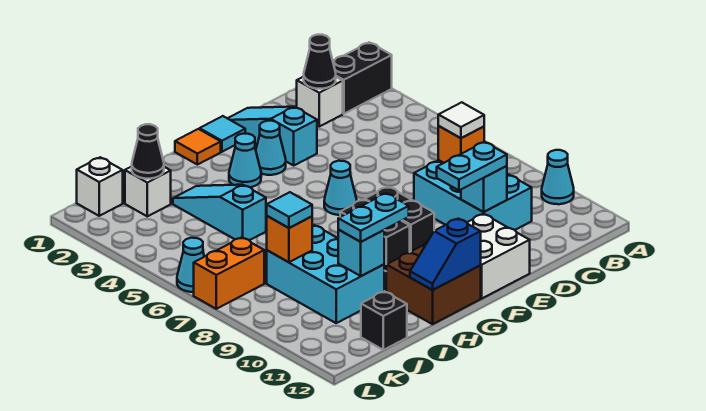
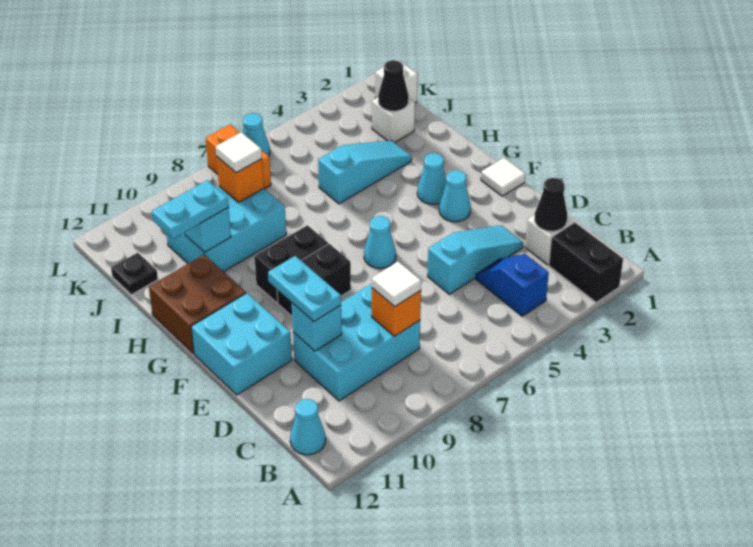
cyan cone A10 level 1 -> cyan cone B12 level 1
cyan slope E1:E3 level 1 top 3 -> cyan slope D3:D5 level 1 top 5
white brick E11:F12 level 1 -> cyan brick E11:F12 level 1
cyan tile F1 level 1 -> white tile F1 level 1
orange tile G1 level 1 -> none
blue slope G12:H12 level 2 top G -> blue slope B4:C4 level 1 top B
cyan plate H10:I10 level 3 -> cyan plate I10:I11 level 3
cyan tile J8 level 3 -> white tile J8 level 3
black brick J12 level 1 -> black plate J12 level 1

